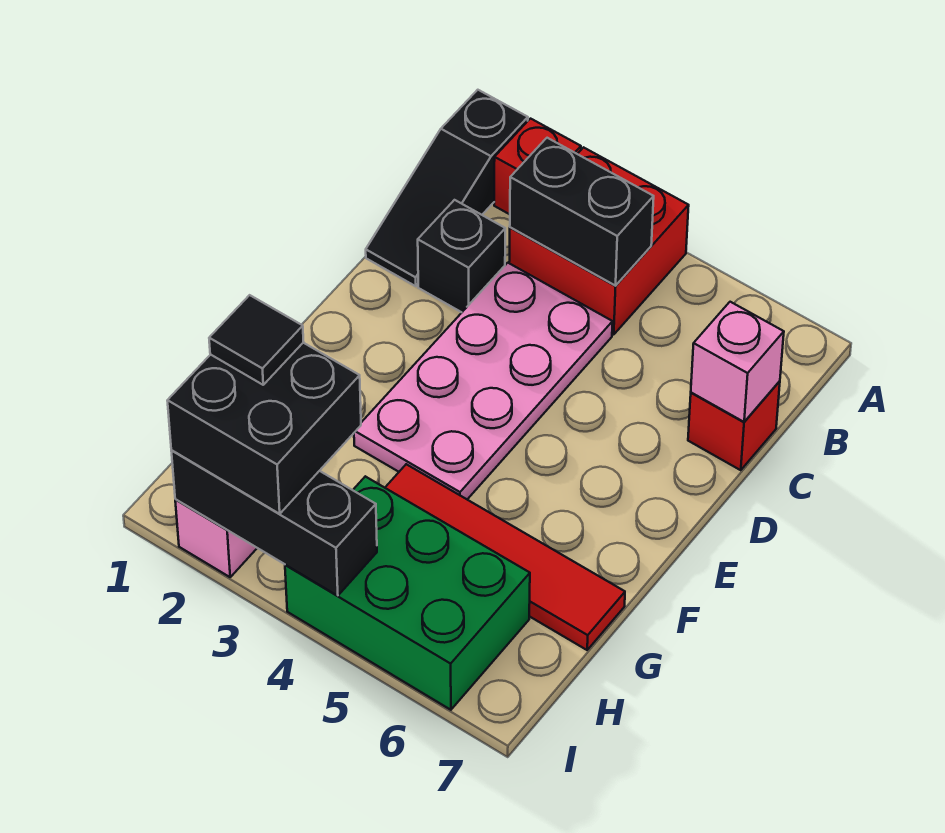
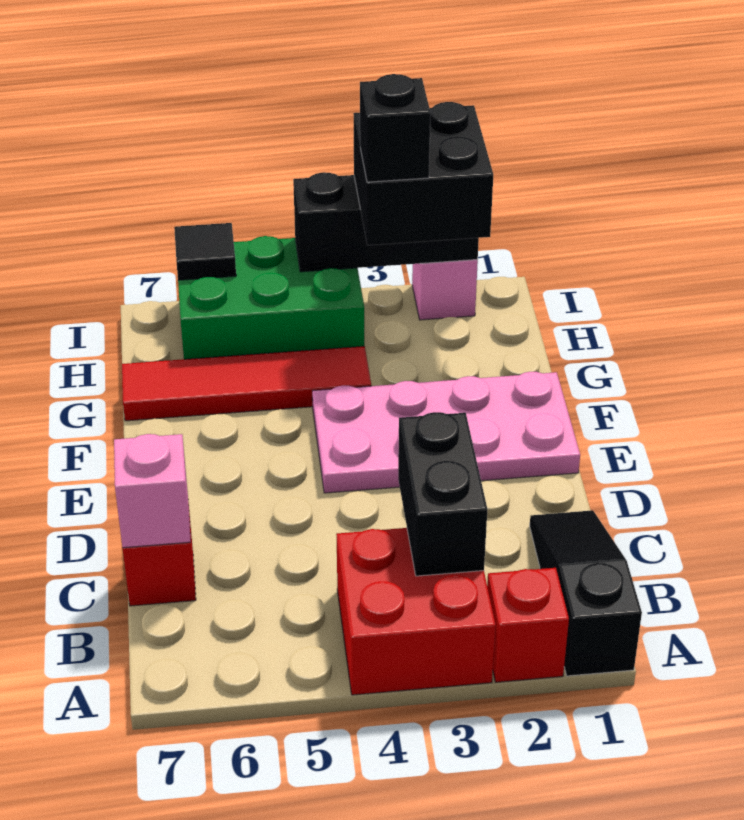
black brick B3:B4 level 2 -> black brick B3:C3 level 2
black brick C2 level 1 -> black brick H3 level 4
pink plate C3:F4 level 1 -> pink plate E1:F4 level 1
black tile H2 level 4 -> black tile I6 level 2

